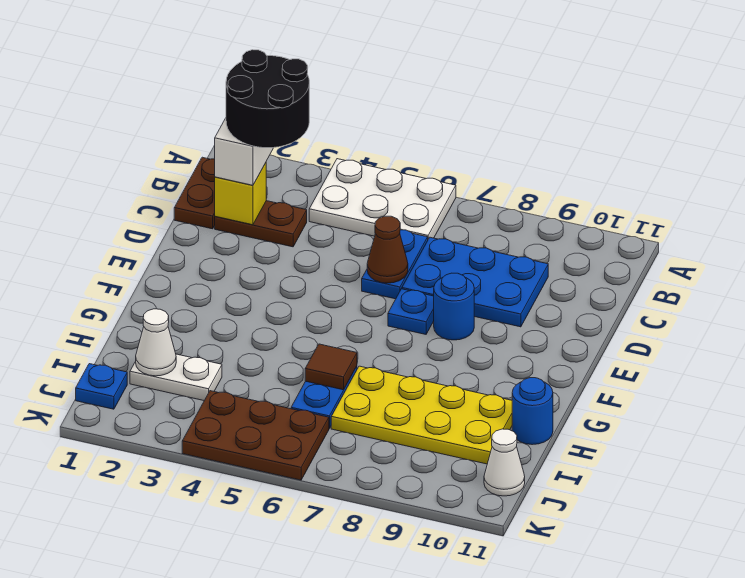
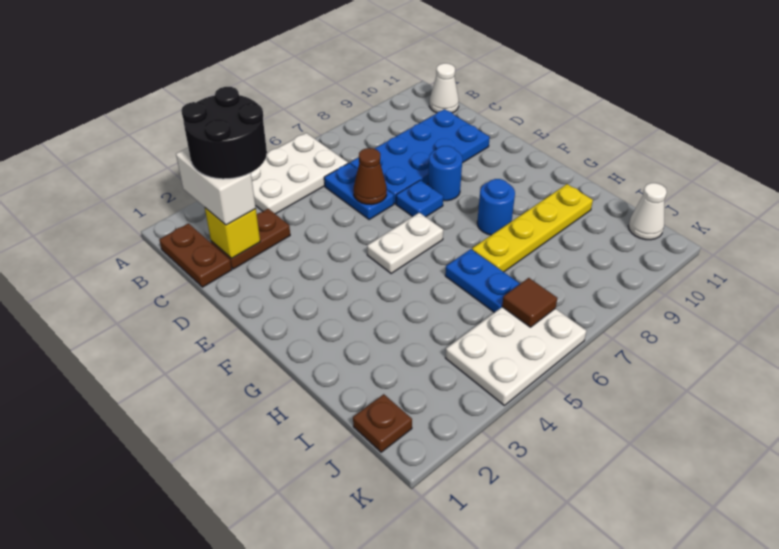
blue plate C7:D9 level 1 -> blue plate C7:D10 level 1
brown tile H6 level 2 -> brown tile J6 level 2
yellow plate H7:I10 level 1 -> yellow plate H7:H10 level 1
blue round brick H11 level 1 -> blue round brick G8 level 1
white plate I2:I3 level 1 -> white plate F5:F6 level 1
white cone I2 level 2 -> white cone B11 level 1
blue plate J1 level 1 -> brown plate J1 level 1
brown plate J4:K6 level 1 -> white plate J4:K6 level 1

